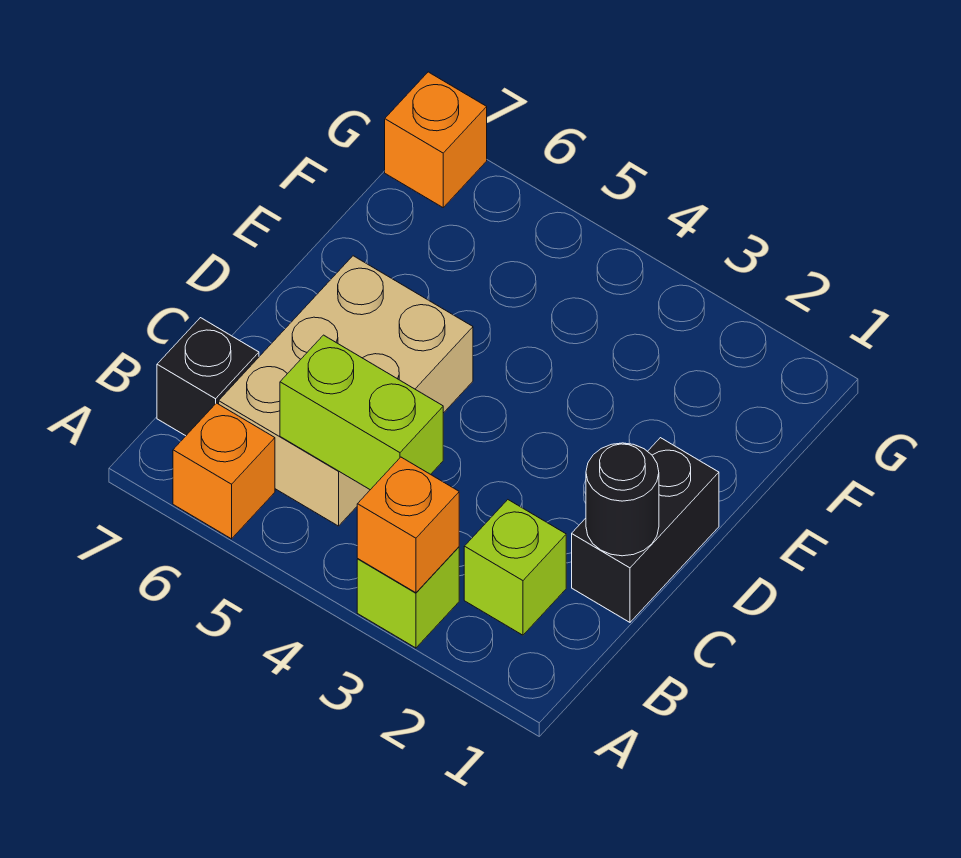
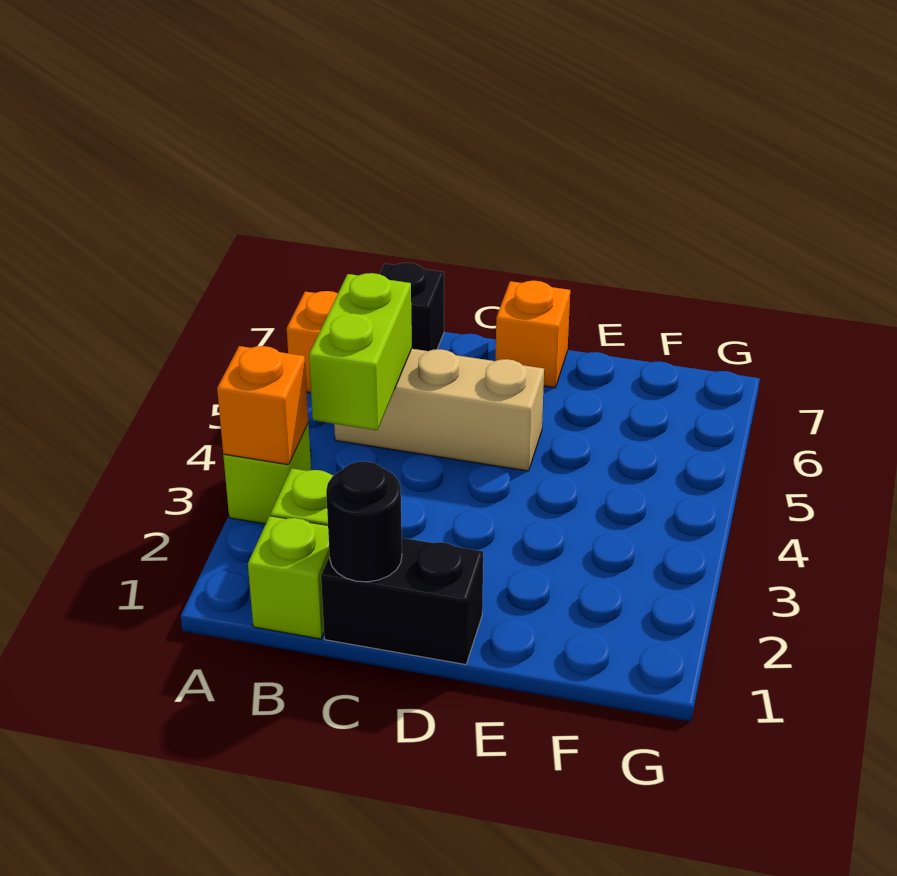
none -> lime brick B1 level 1
tan brick B5:D6 level 1 -> tan brick B5:D5 level 1
orange brick G7 level 1 -> orange brick D7 level 1

